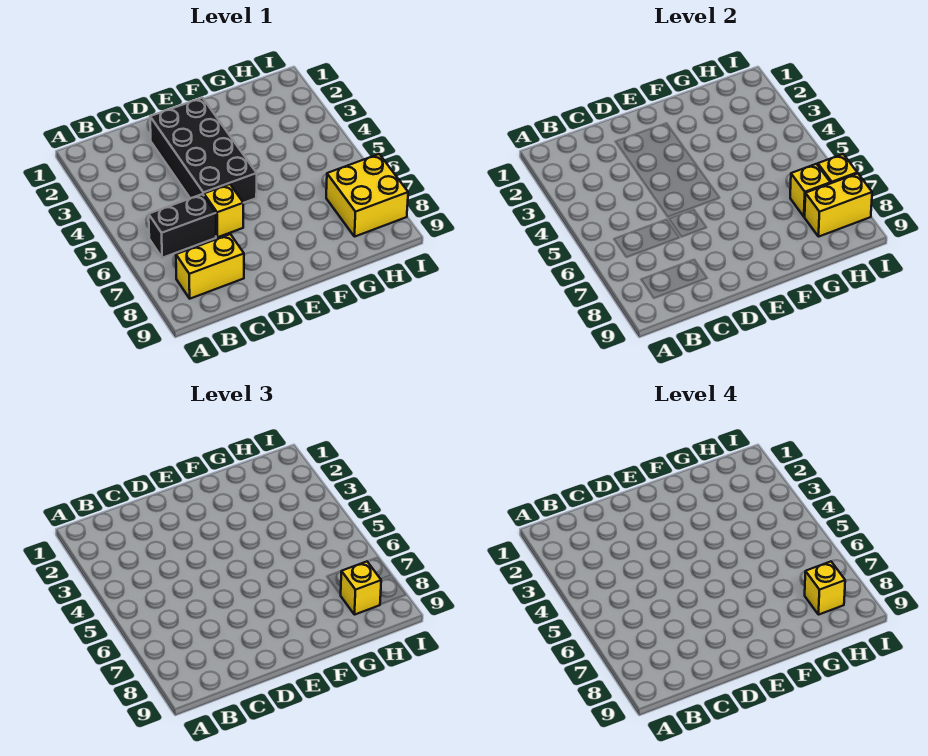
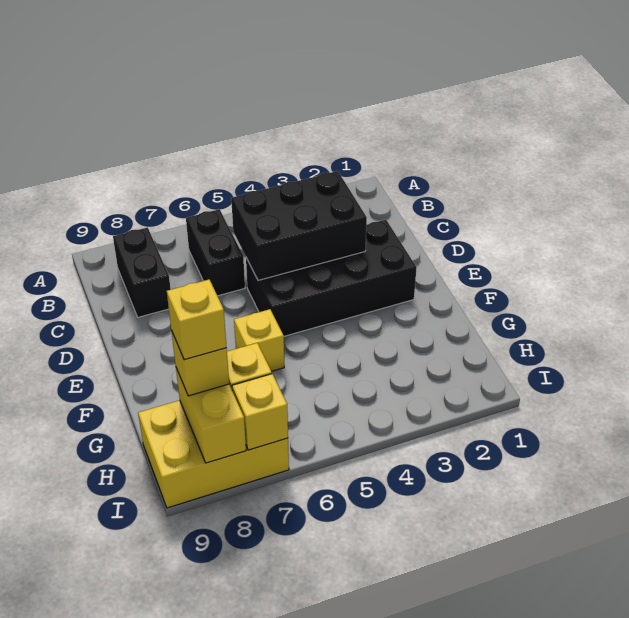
yellow brick B8:C8 level 1 -> black brick B8:C8 level 1
none -> black brick C3:D5 level 2
yellow brick D6 level 1 -> yellow brick F6 level 1
yellow brick H7:I8 level 1 -> yellow brick H7:I9 level 1

